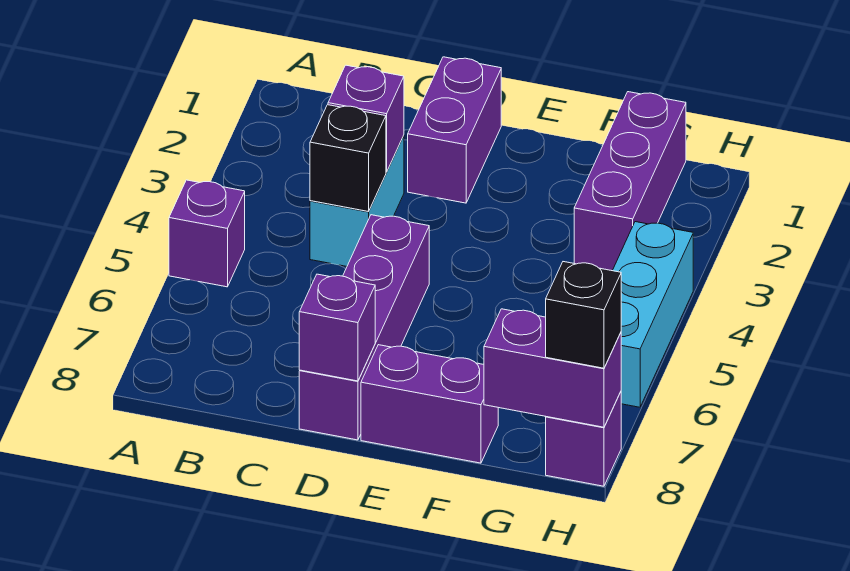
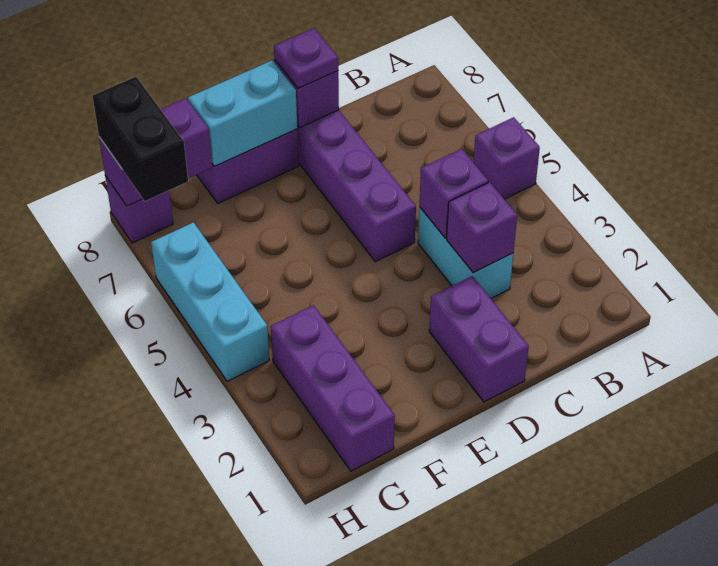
black brick C4 level 2 -> purple brick C4 level 2
none -> purple plate D8 level 3
none -> cyan brick E8:F8 level 2
black brick H8 level 3 -> black brick H7:H8 level 3

